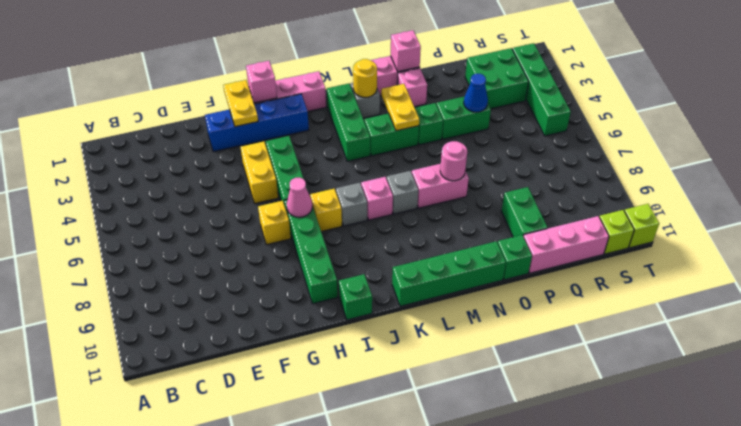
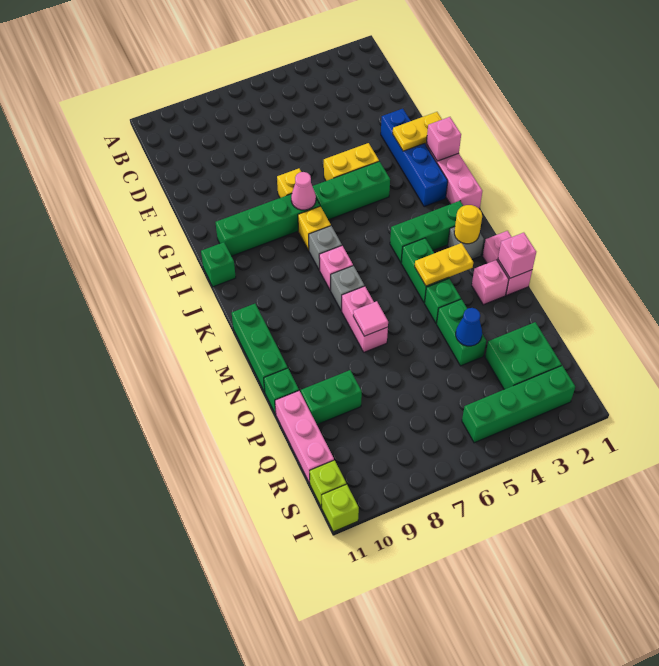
green brick K11:N11 level 1 -> green brick L11:N11 level 1
pink round brick N7 level 2 -> pink tile N7 level 2

